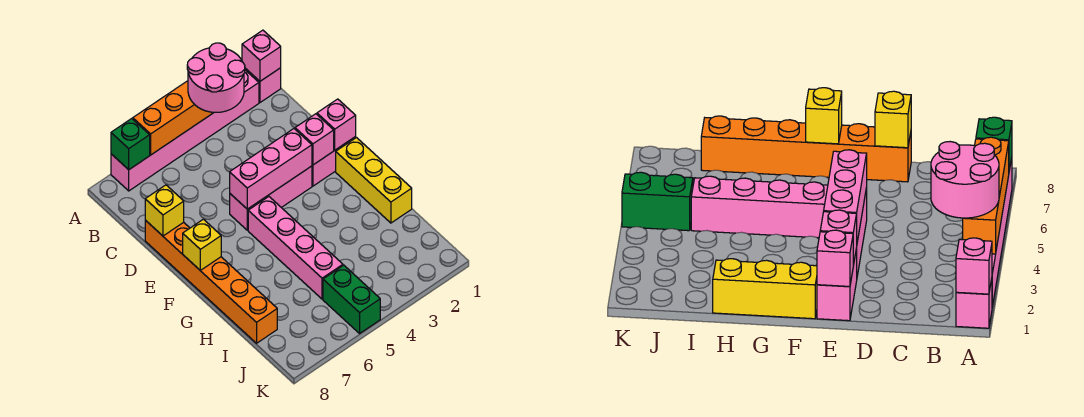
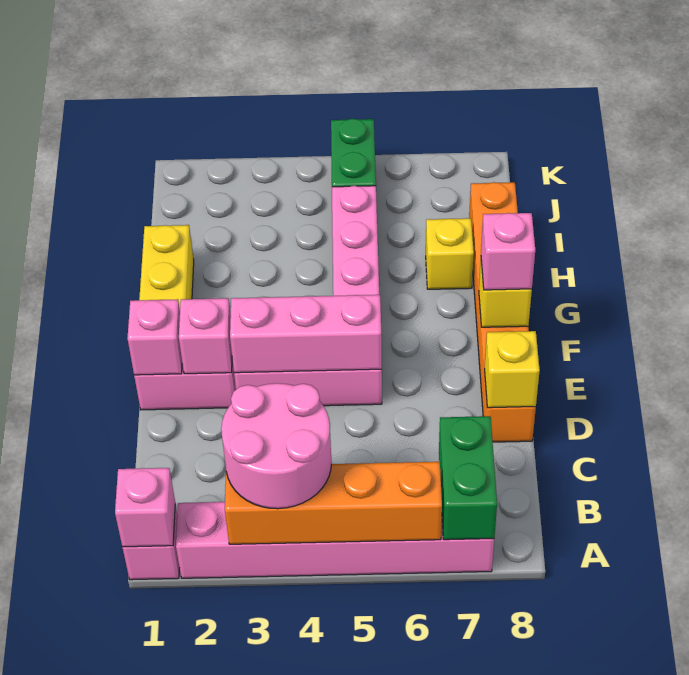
green brick A7 level 2 -> green brick A7:B7 level 2
none -> pink brick F8 level 3
none -> yellow brick H7 level 1

